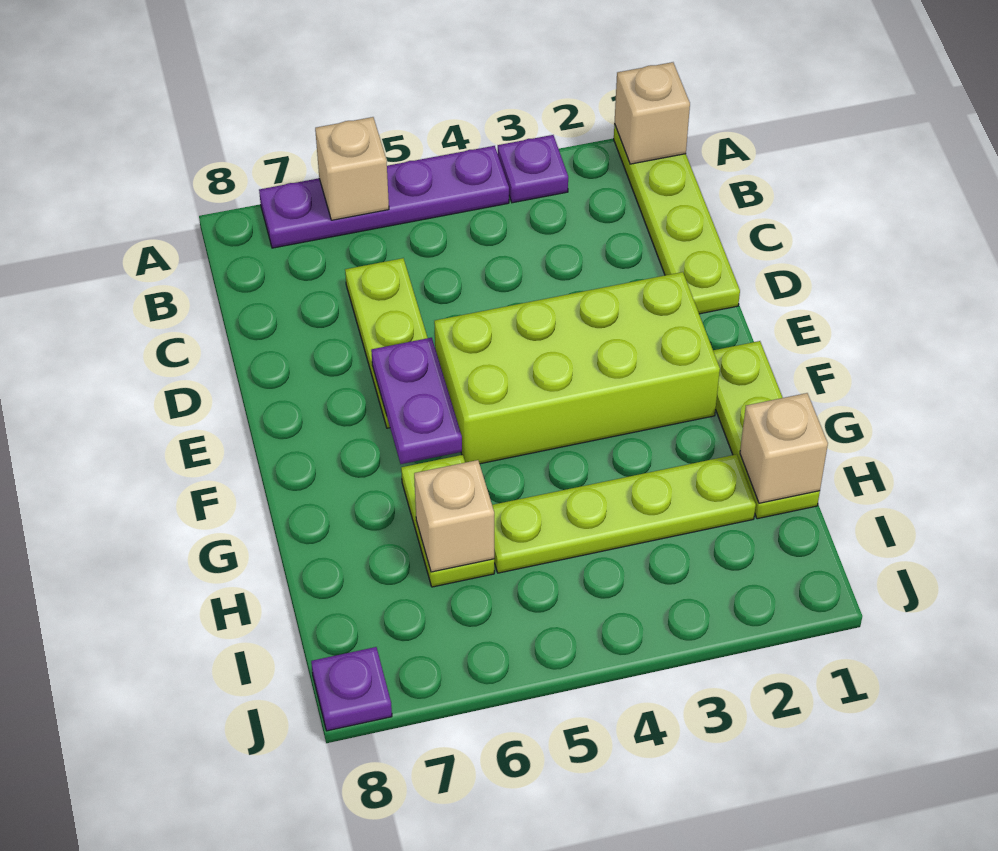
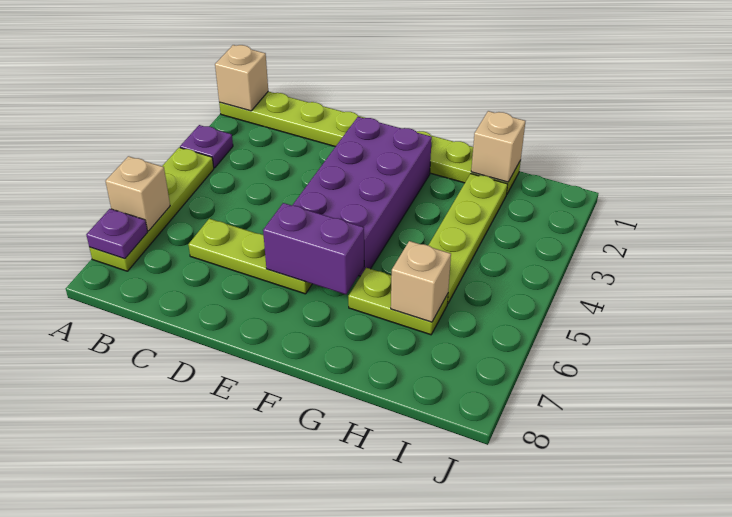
purple plate A4:A7 level 1 -> lime plate A4:A7 level 1
lime brick E2:F5 level 1 -> purple brick E2:F5 level 1
purple plate E6:F6 level 2 -> purple brick E6:F6 level 2
purple plate J8 level 1 -> purple plate A7 level 2

